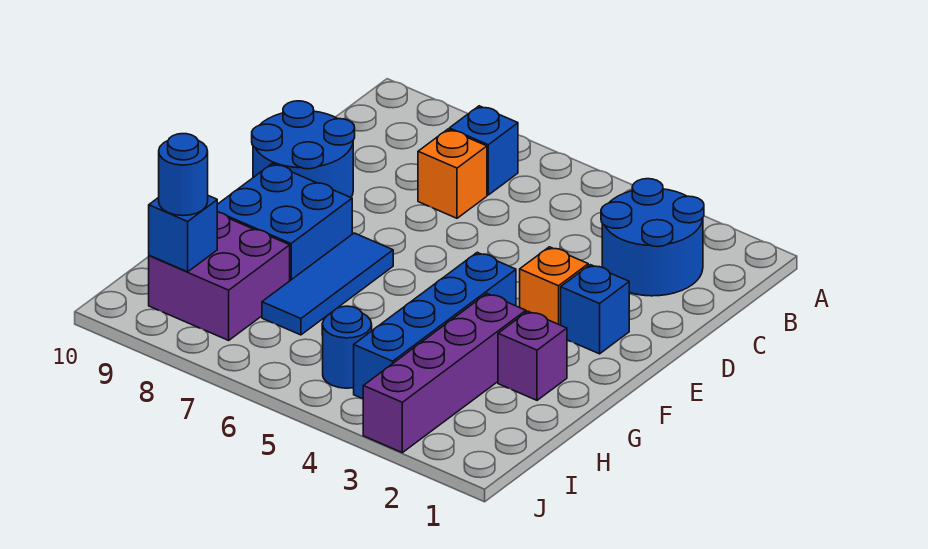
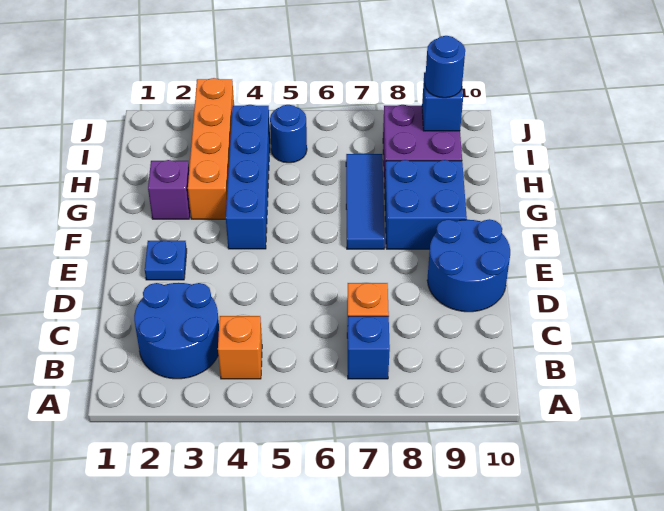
blue brick E2 level 1 -> blue plate E2 level 1
orange brick E3 level 1 -> orange brick B4 level 1
purple brick G3:J3 level 1 -> orange brick G3:J3 level 1

